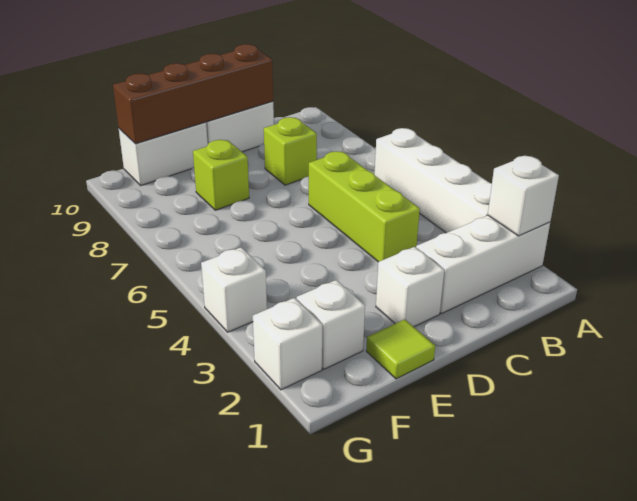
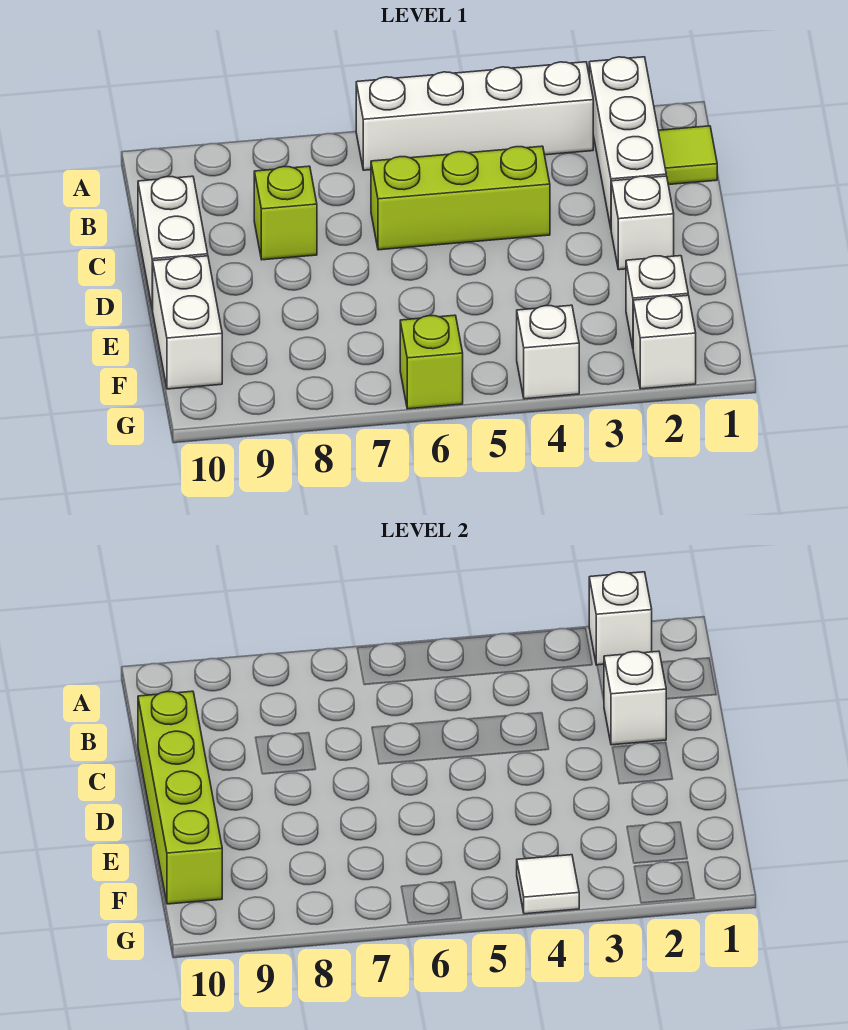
none -> white brick C2 level 2
brown brick C10:F10 level 2 -> lime brick C10:F10 level 2
lime tile E1 level 1 -> lime tile B1 level 1
lime brick E8 level 1 -> lime brick G6 level 1
none -> white tile G4 level 2

